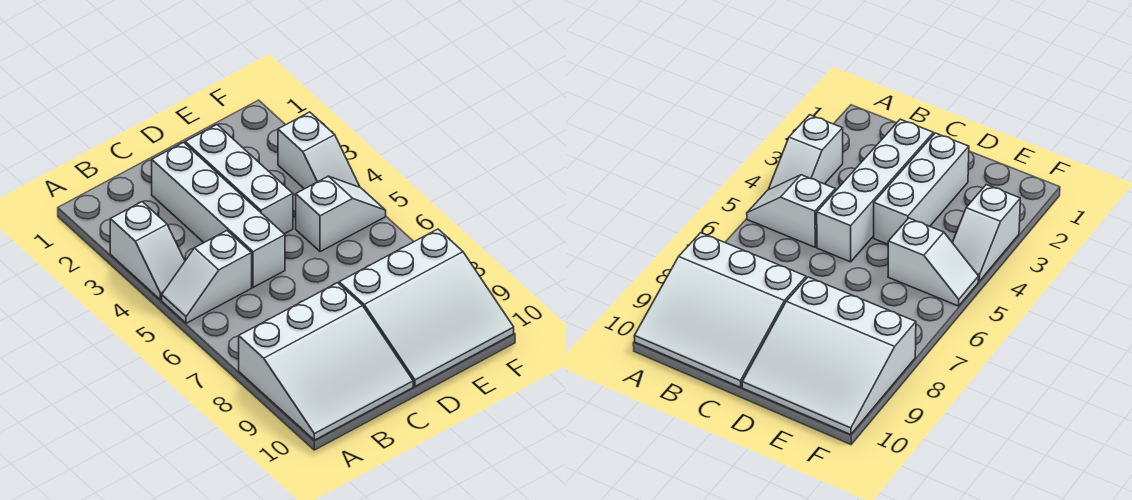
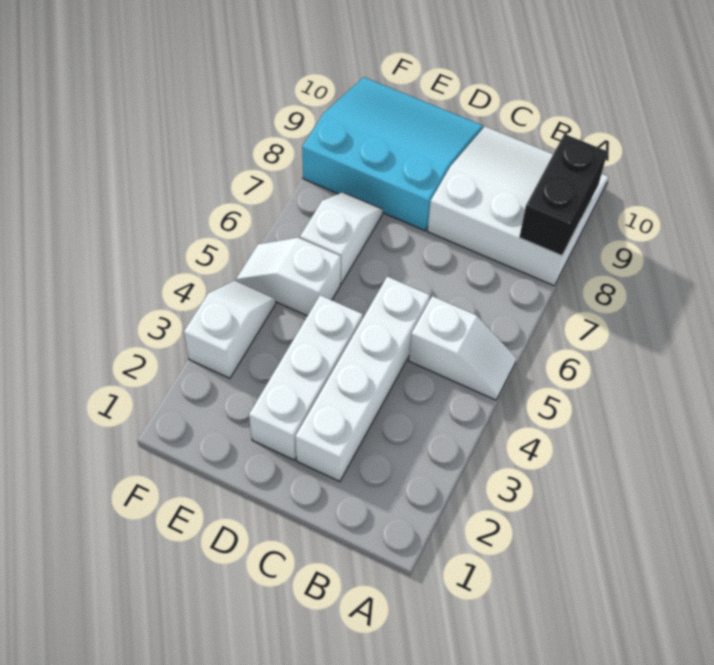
white slope A3:A4 level 1 top 3 -> white slope E6:E7 level 1 top 6
none -> black brick A8:A9 level 2
white slope D8:F10 level 1 top 8 -> cyan slope D8:F10 level 1 top 8

